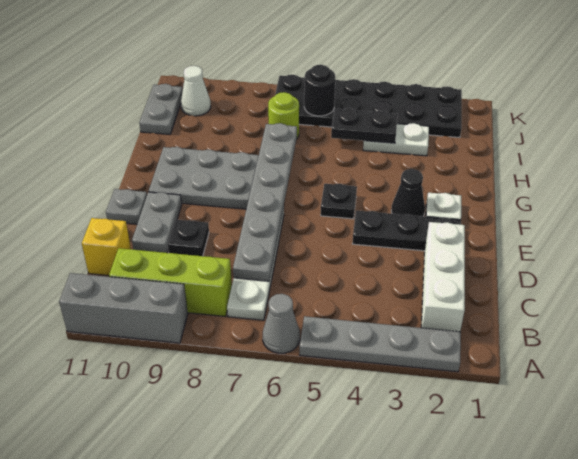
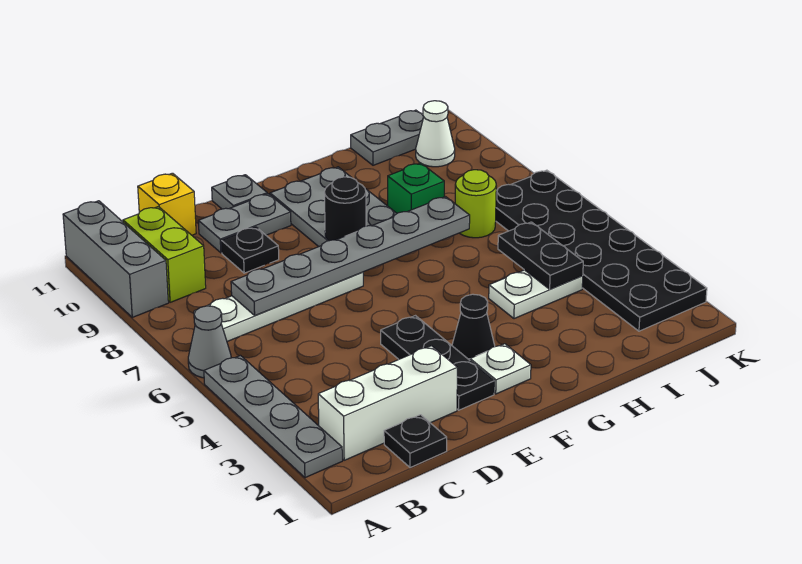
lime brick B8:B10 level 1 -> lime brick B9:B10 level 1
black plate F5 level 1 -> black plate C1 level 1
none -> green brick H8 level 1
white plate I3:I4 level 1 -> white plate H4:I4 level 1
black round brick J6 level 2 -> black round brick F8 level 2

